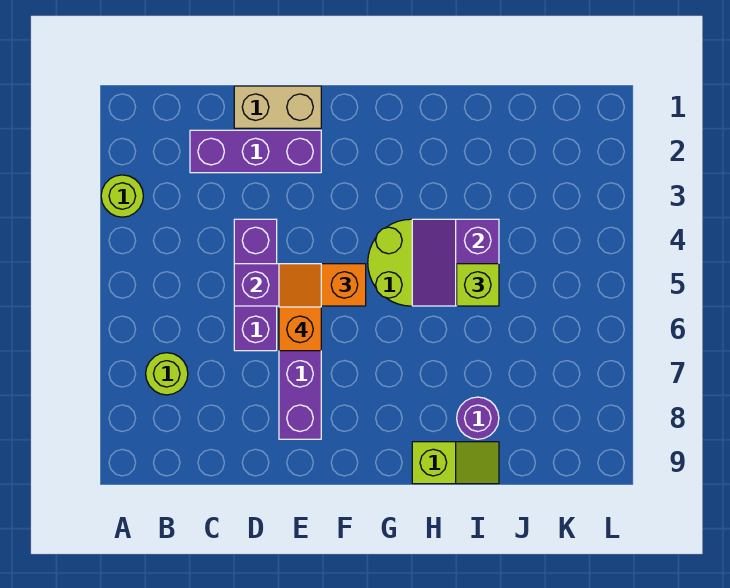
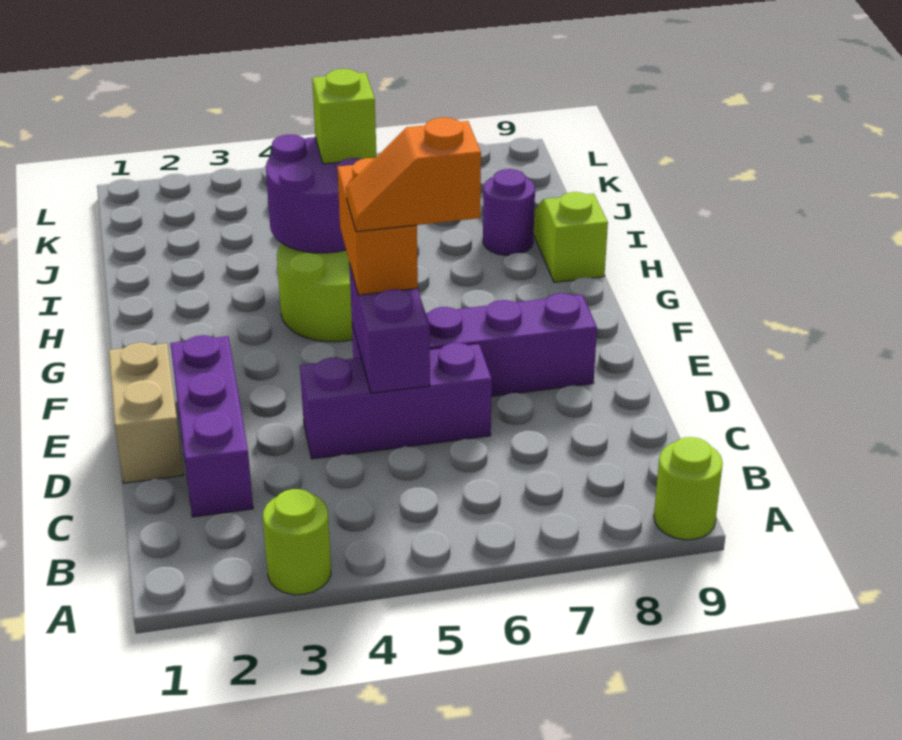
lime round brick B7 level 1 -> lime round brick A9 level 1
purple slope H4:I5 level 2 top I -> purple round brick H4:I5 level 2

